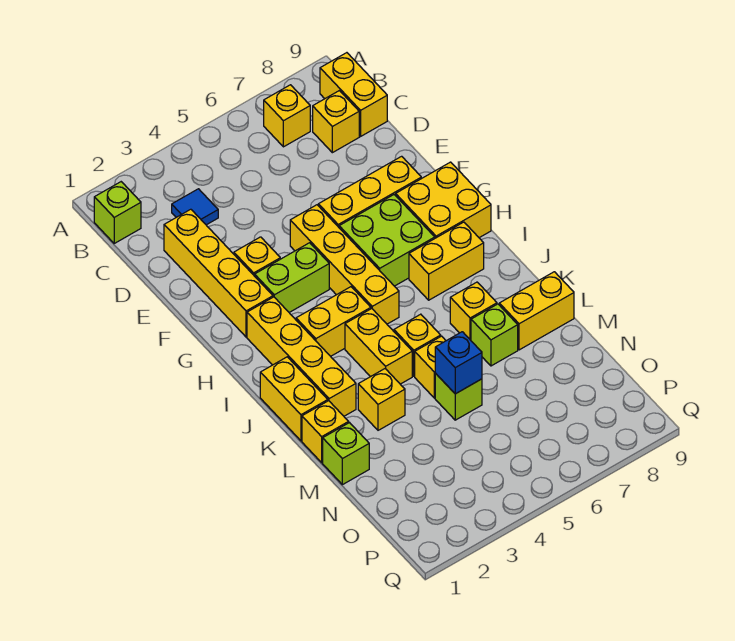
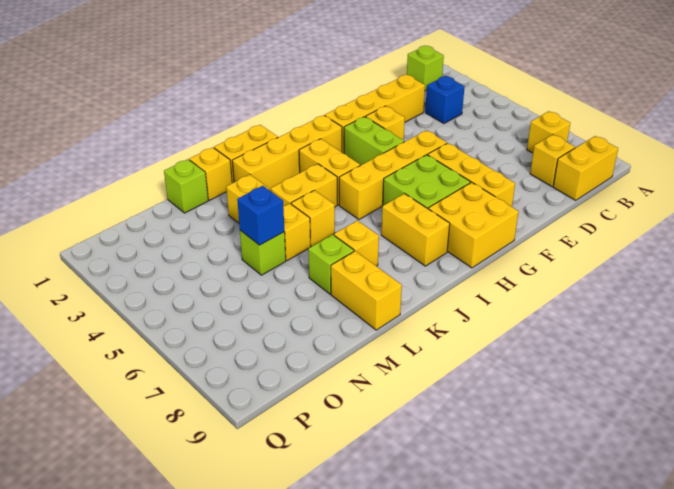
blue tile C3 level 1 -> blue brick C3 level 1

